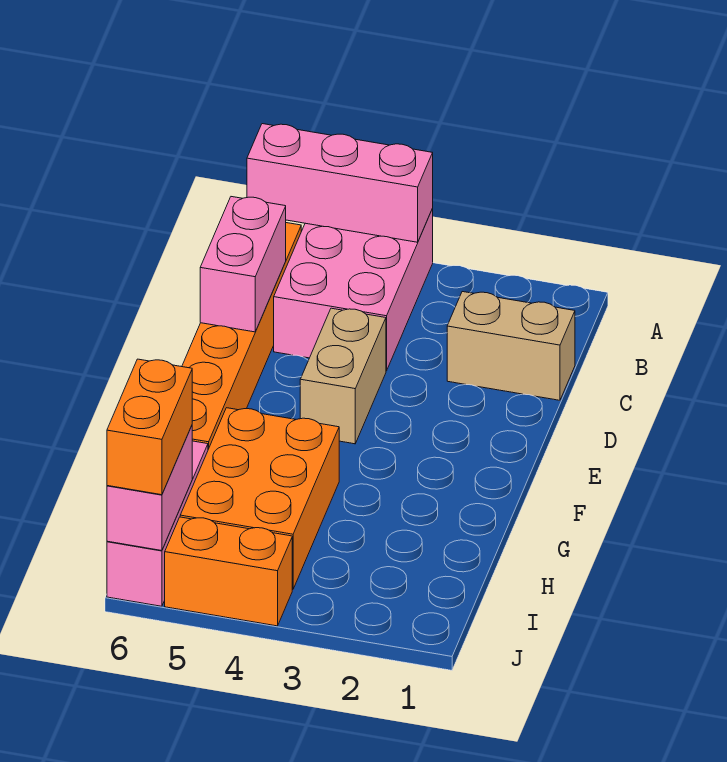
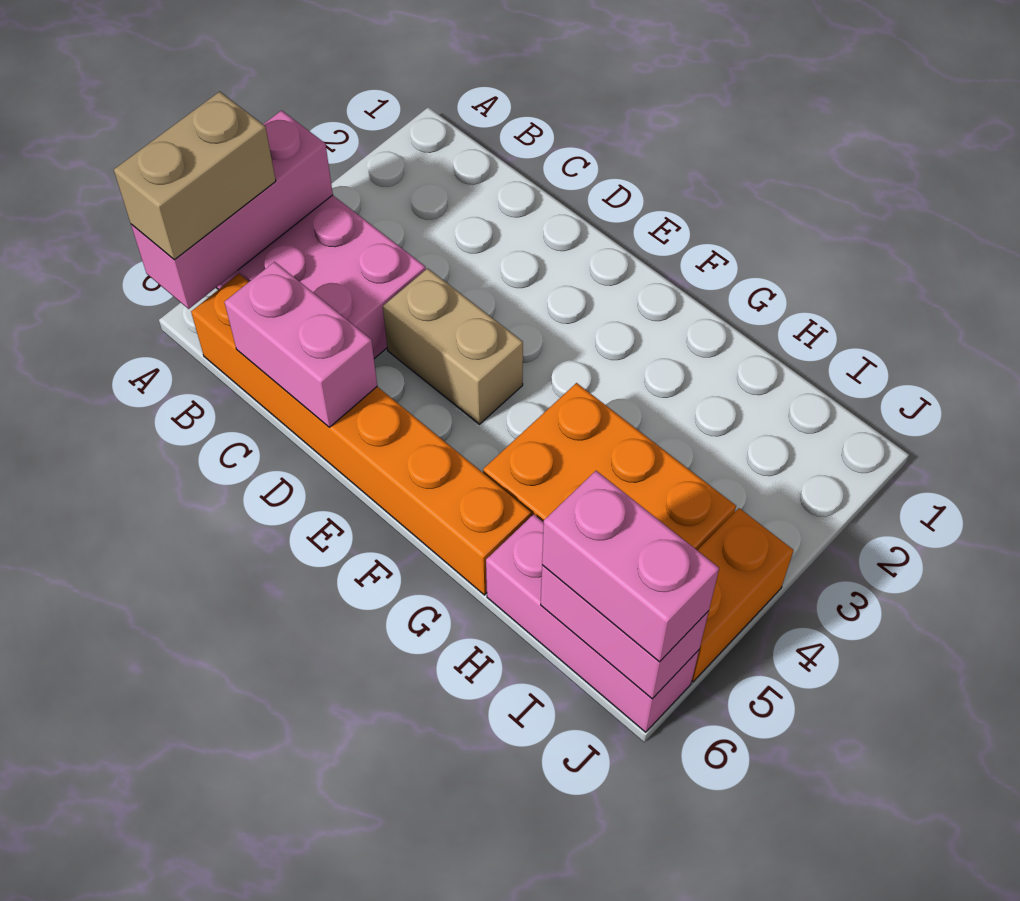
tan brick C1:C2 level 1 -> tan brick A5:A6 level 3
orange brick I6:J6 level 3 -> pink brick I6:J6 level 3

